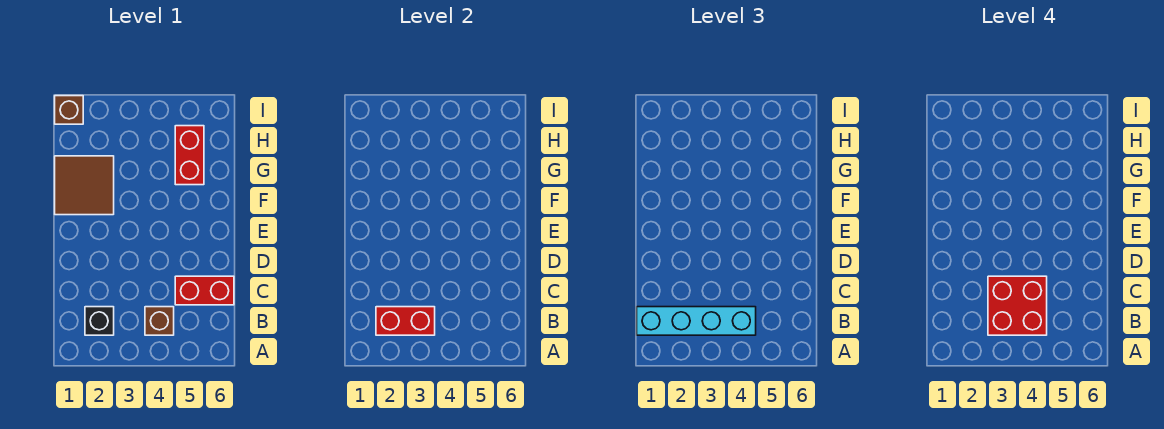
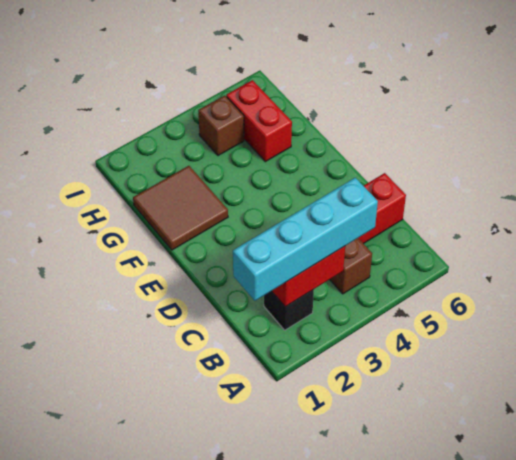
red brick B3:C4 level 4 -> none
brown brick I1 level 1 -> brown brick H4 level 1

